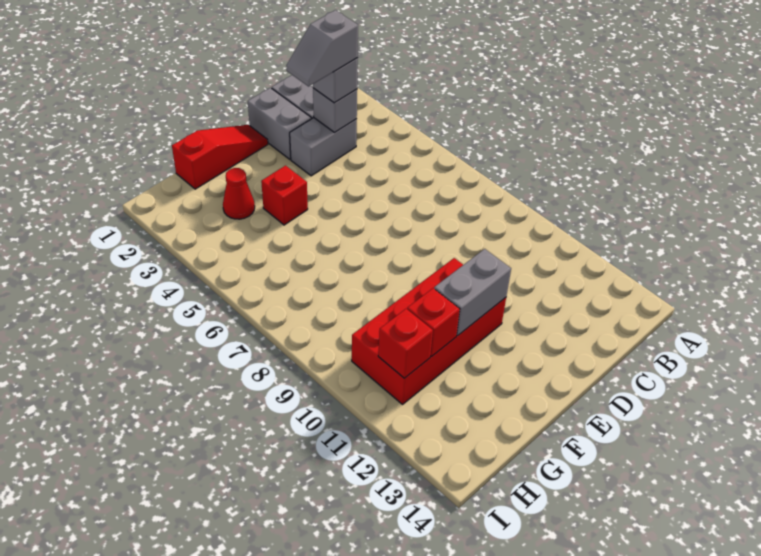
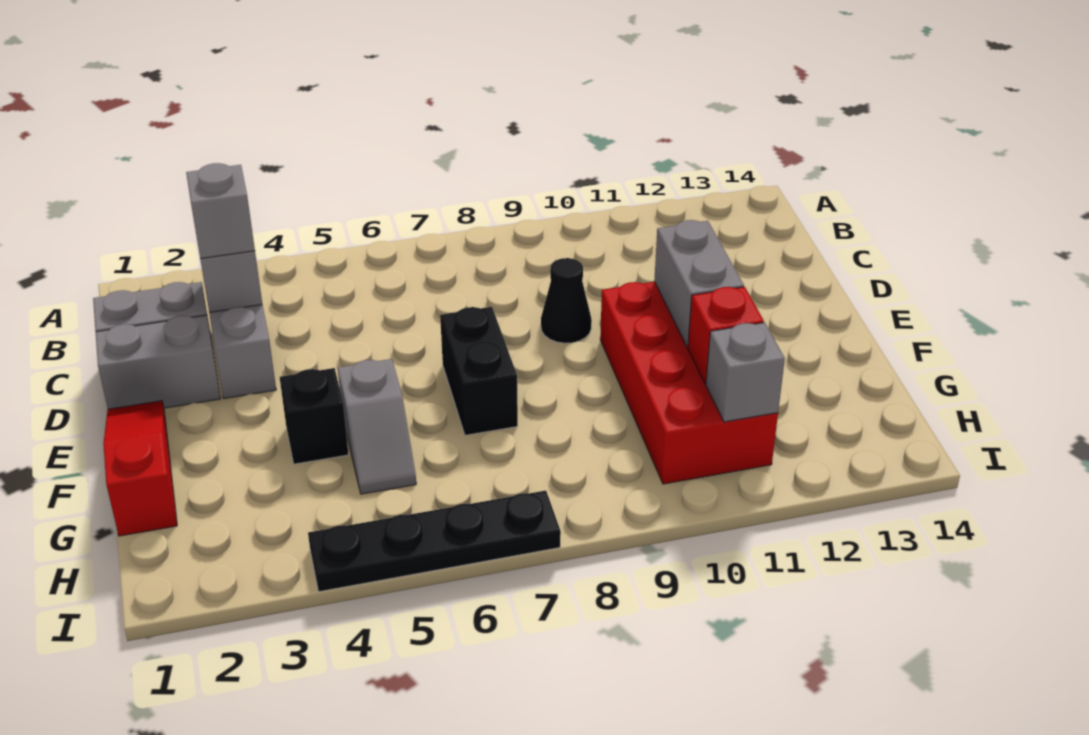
grey slope C3:D3 level 4 top C -> grey slope F5:G5 level 1 top F
none -> black cone D9 level 1
none -> black brick E7:F7 level 1
red brick F4 level 1 -> black brick F4 level 1
red cone G3 level 1 -> none
red brick H11 level 2 -> grey brick H11 level 2
none -> black plate I4:I7 level 1

